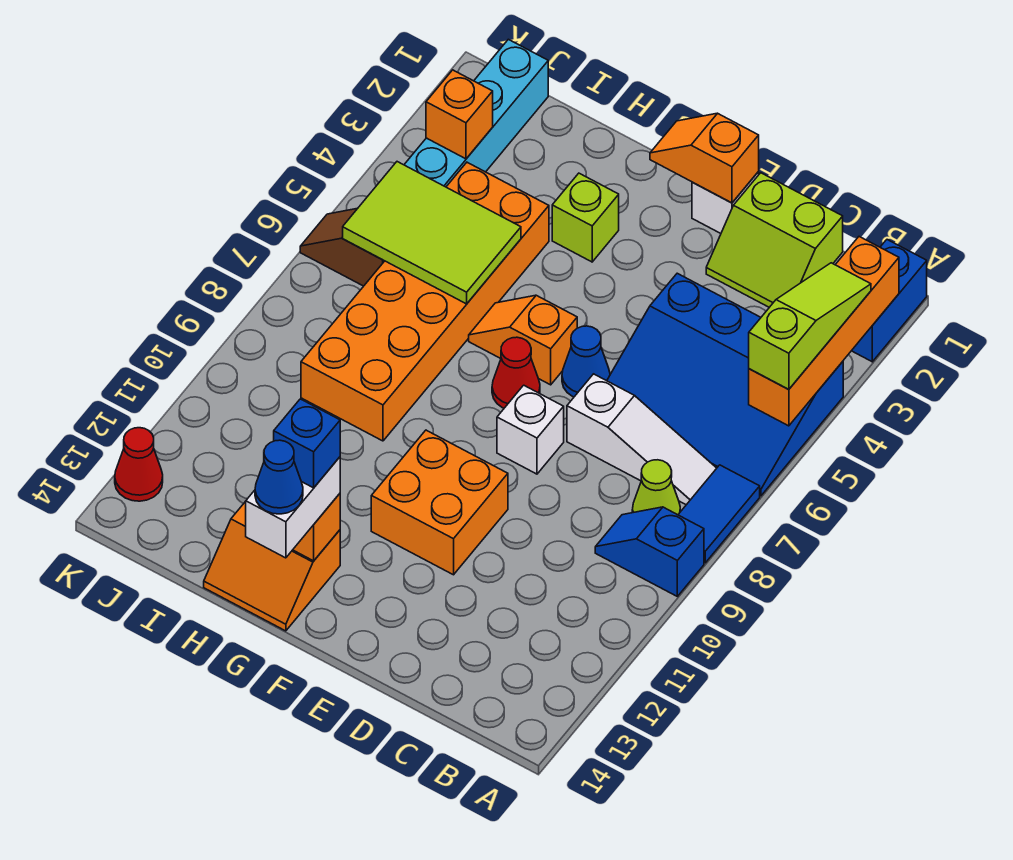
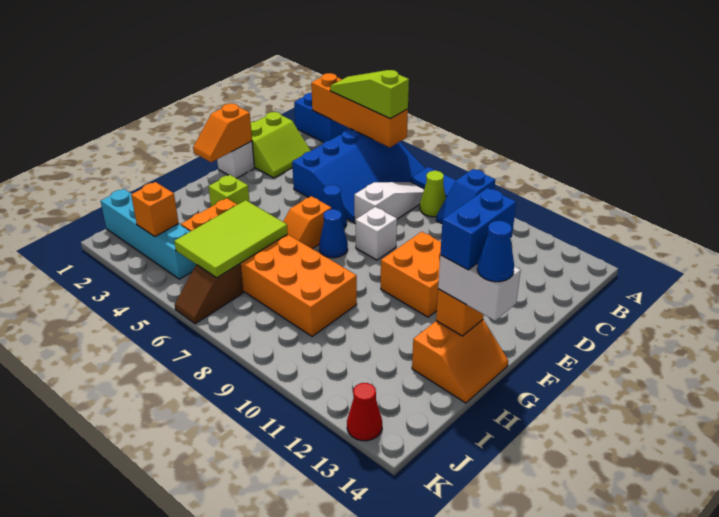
red cone F7 level 1 -> blue cone F7 level 1
blue brick G13 level 4 -> blue brick F13:G13 level 4

